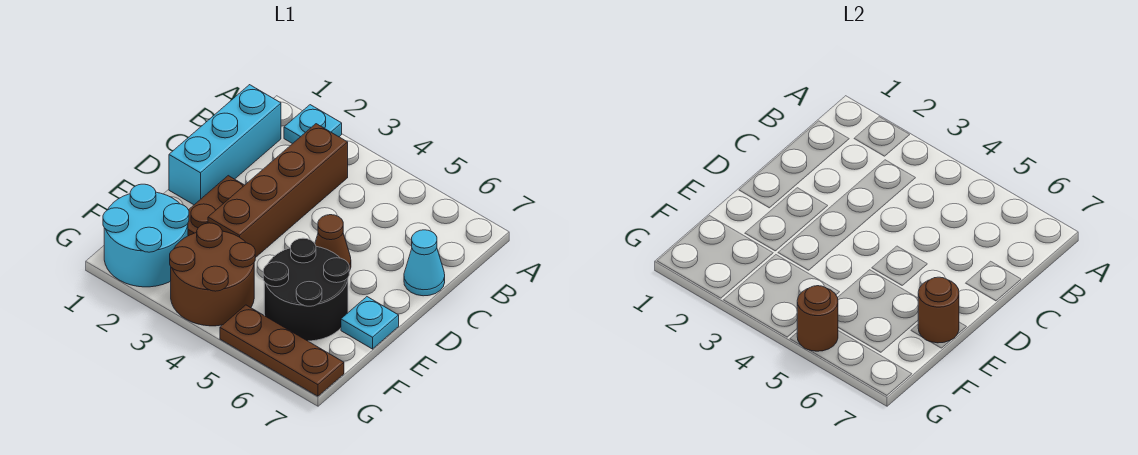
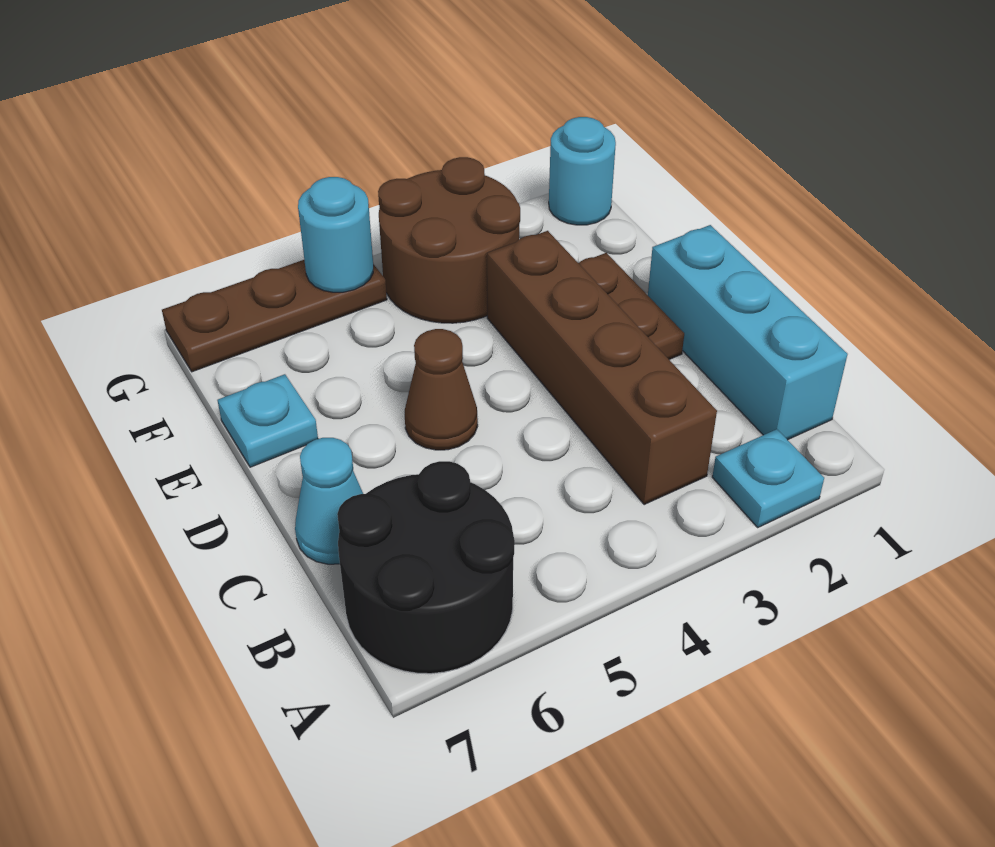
black round brick E5:F6 level 1 -> black round brick A6:B7 level 1
brown round brick E7 level 2 -> none
cyan round brick F1:G2 level 1 -> cyan round brick G1 level 1
brown round brick G5 level 2 -> cyan round brick G5 level 2

